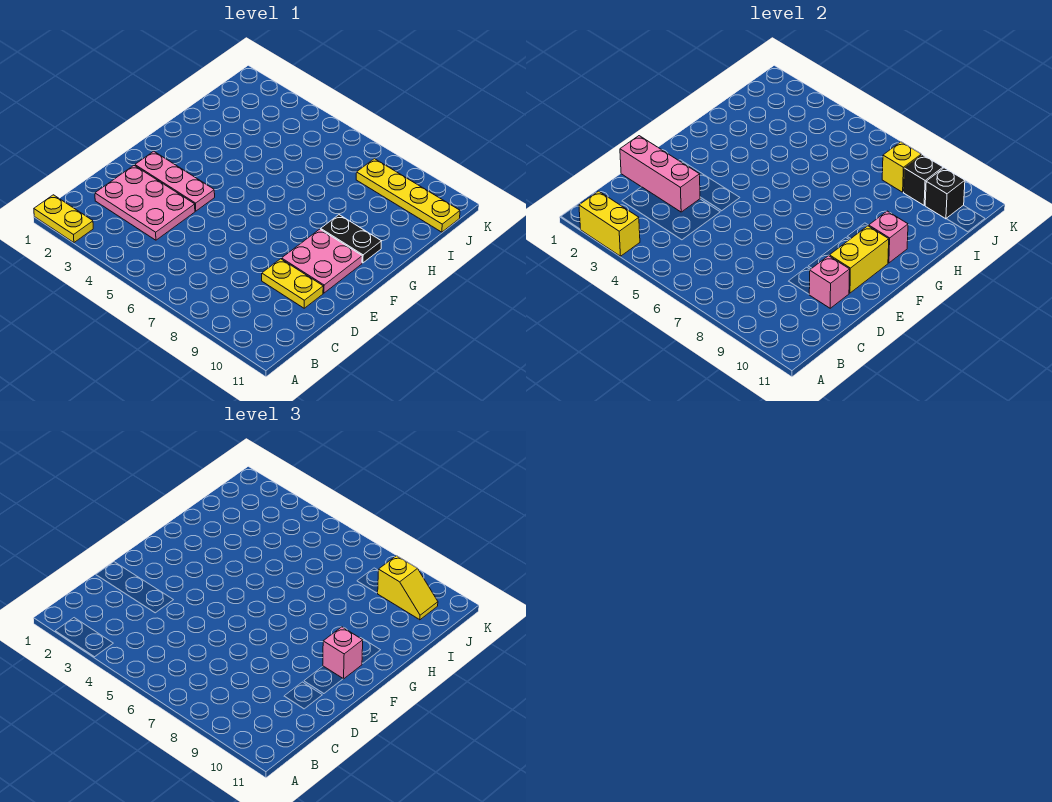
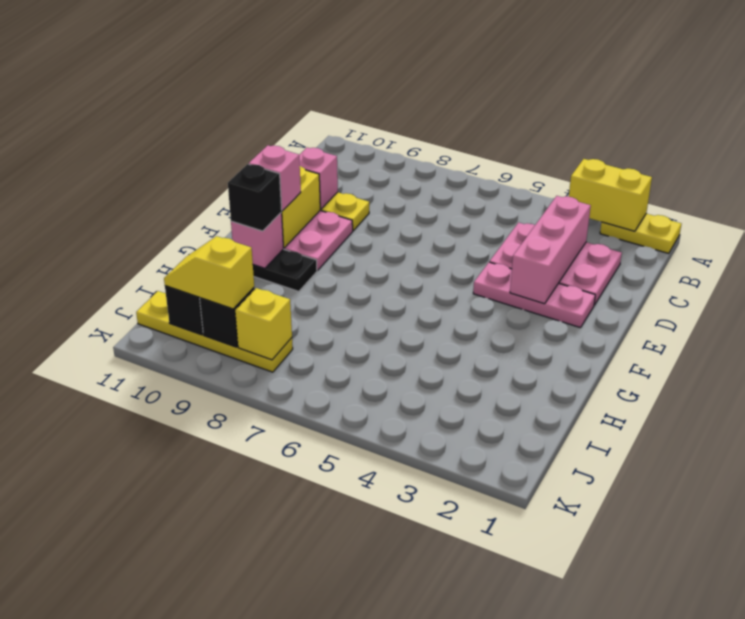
pink brick D1:D3 level 2 -> pink brick C3:E3 level 2
none -> black brick G10 level 3

